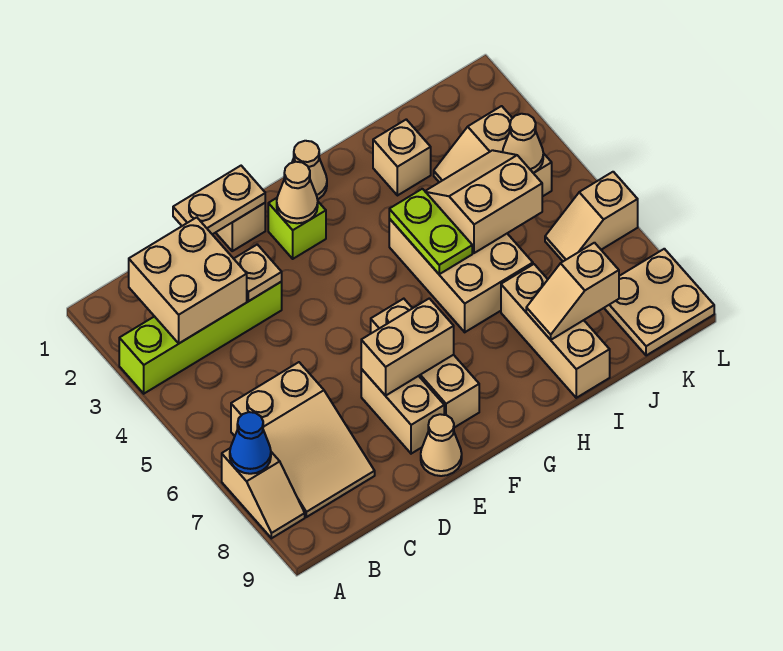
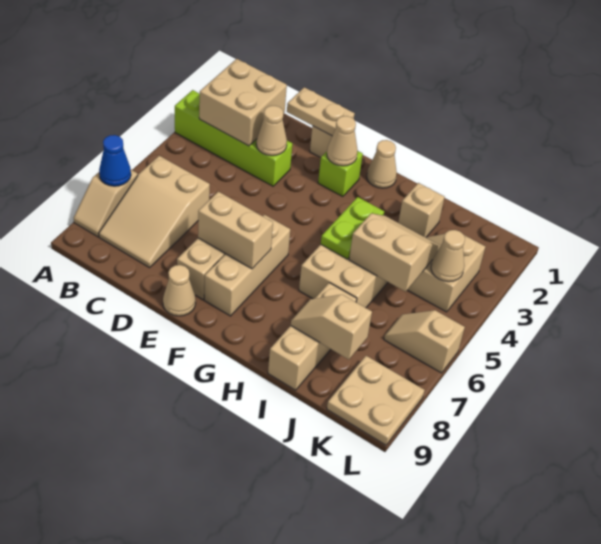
tan plate D3 level 2 -> tan cone D3 level 2

